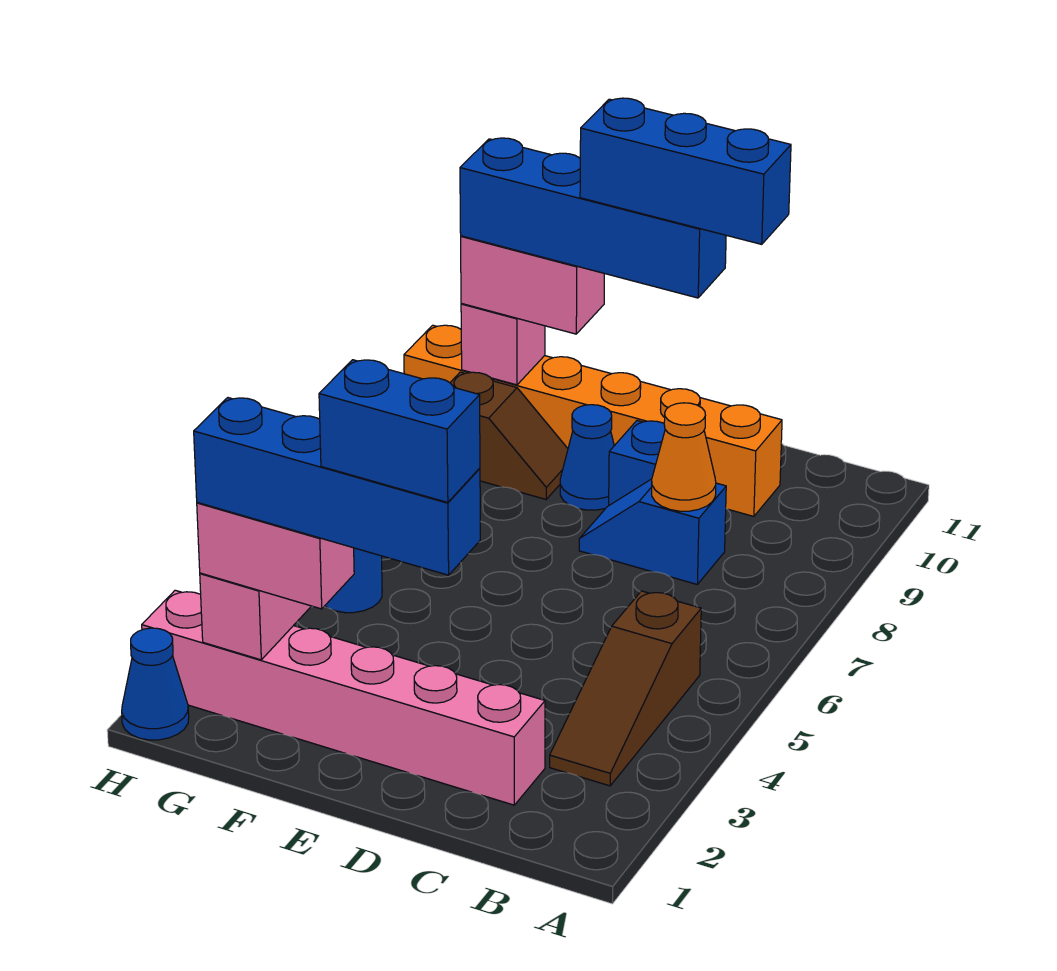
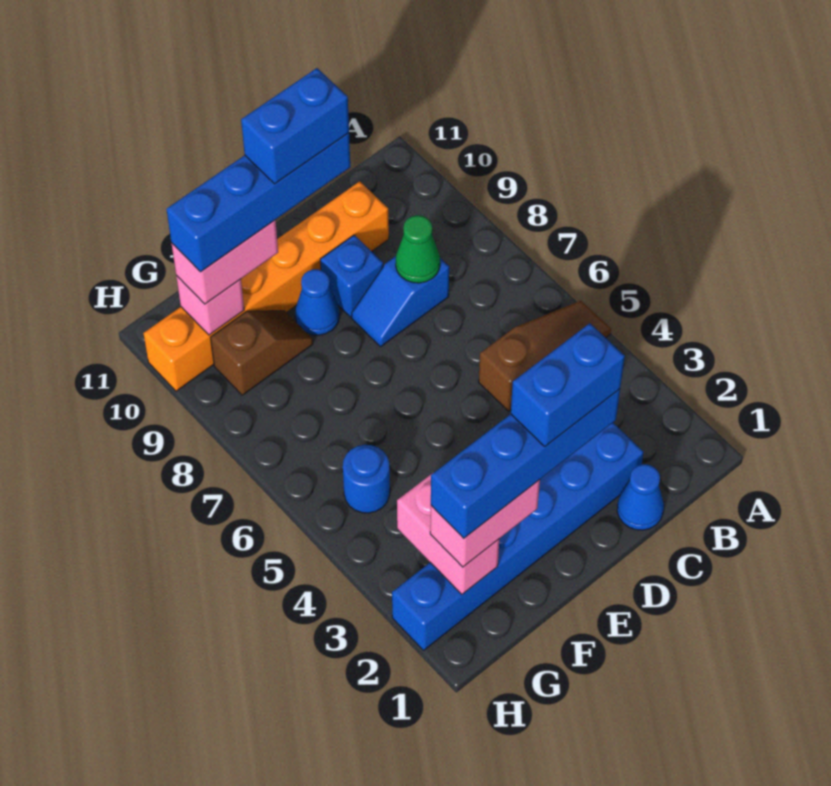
brown slope B3:B5 level 1 top 5 -> brown slope A5:C5 level 1 top C
pink brick C2:H2 level 1 -> blue brick C2:H2 level 1
orange cone C8 level 2 -> green cone C8 level 2
blue brick C10:E10 level 5 -> blue brick D10:E10 level 5
blue cone H1 level 1 -> blue cone C1 level 1

